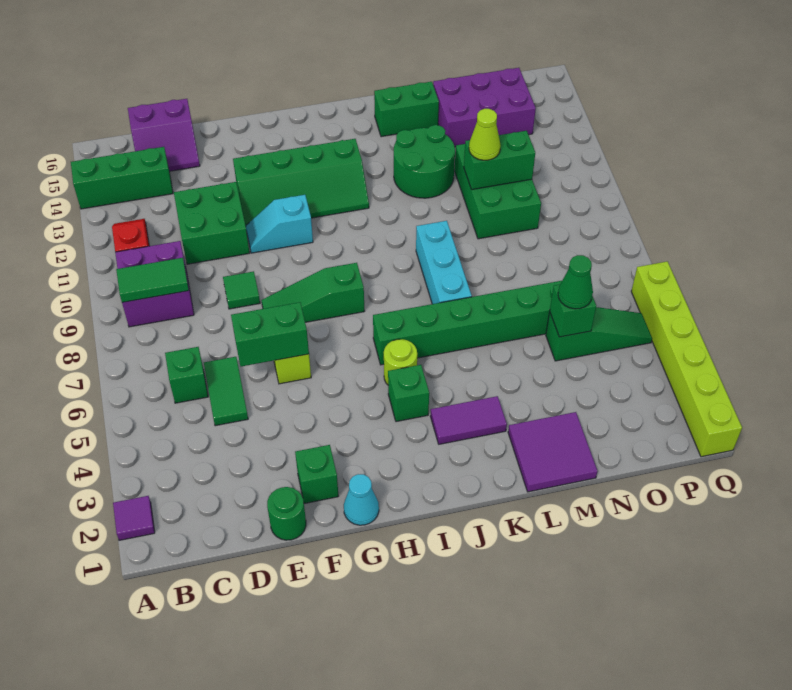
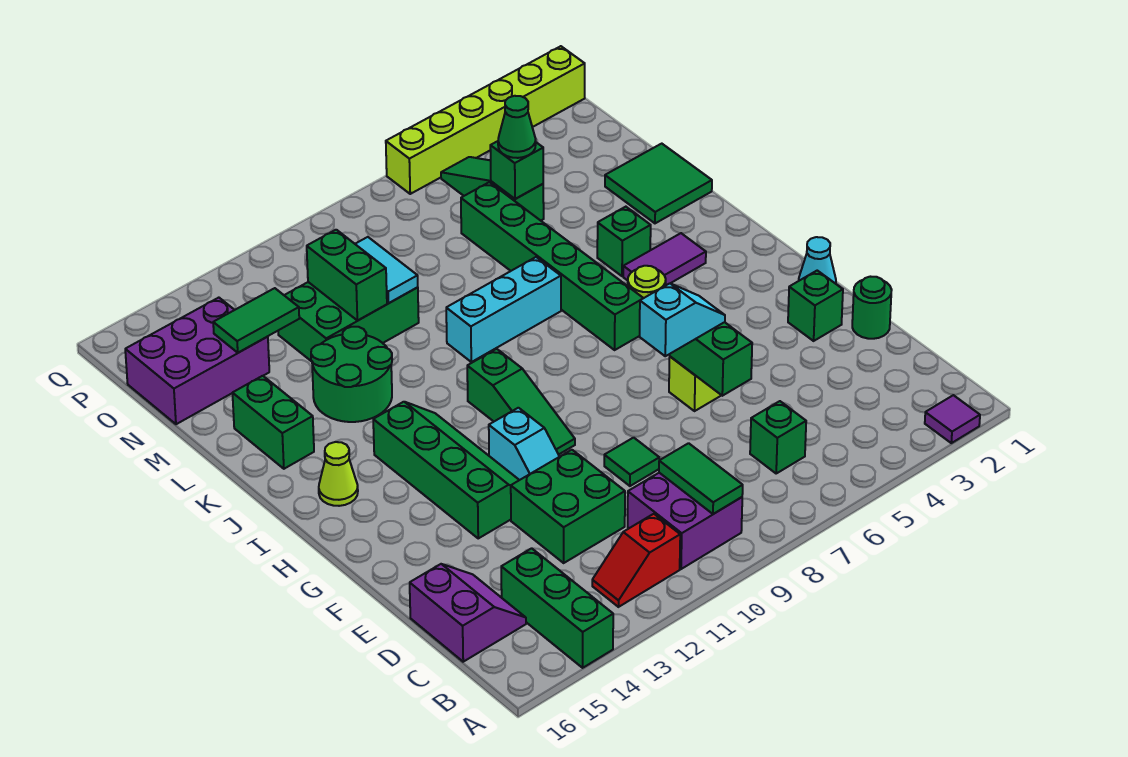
green tile D5:D6 level 1 -> green tile N13:N14 level 2
none -> cyan slope F6:F7 level 3 top 7
green slope F8:H8 level 1 top H -> green slope G10:I10 level 1 top I
green brick I4 level 1 -> green brick K4 level 1
purple tile J3:K3 level 1 -> purple tile J3:J4 level 1
purple tile L1:M2 level 1 -> green tile L1:M2 level 1
none -> cyan tile M10:N10 level 2
lime cone M11 level 3 -> lime cone I15 level 1
purple brick M14:O15 level 1 -> purple brick N14:O16 level 1

